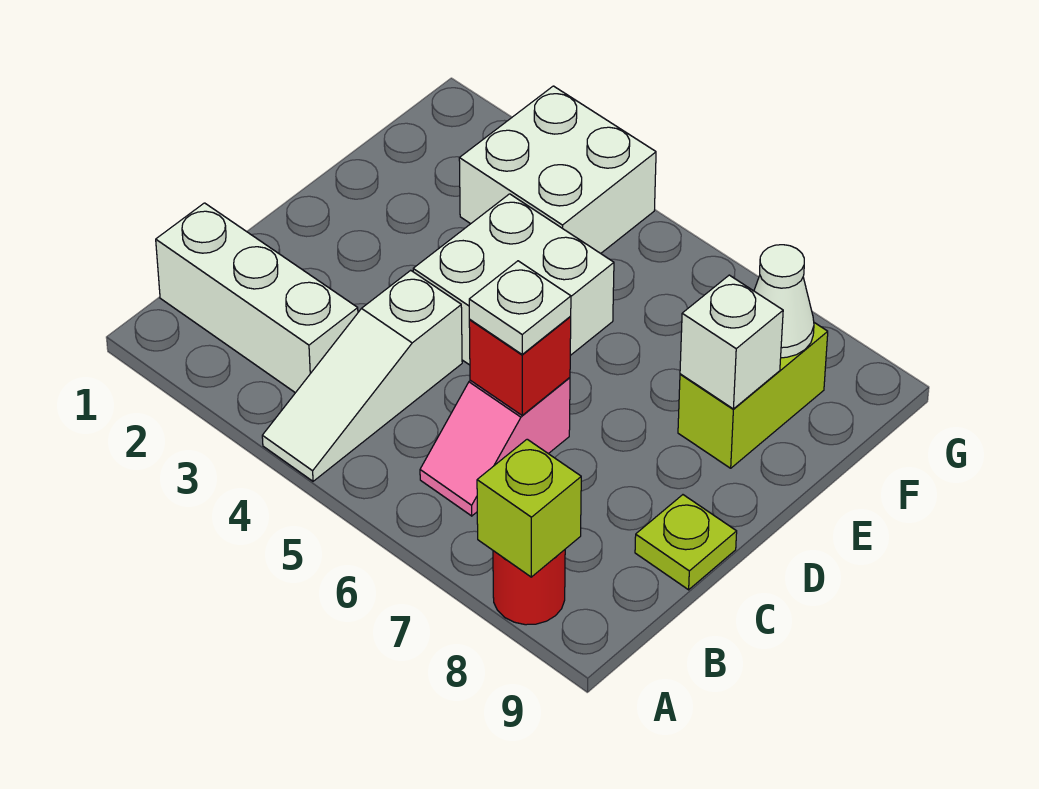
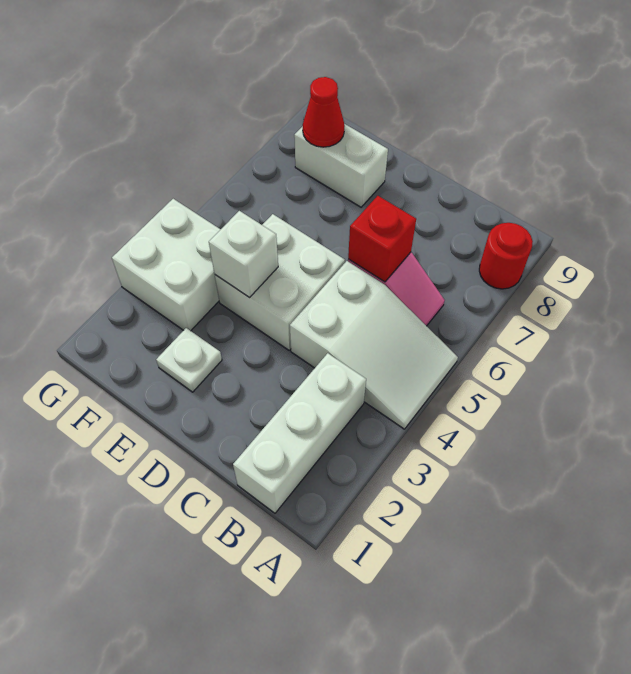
white slope A4:C4 level 1 top C -> white slope A4:C5 level 1 top C
lime brick A8 level 2 -> none
white plate C6 level 3 -> white plate E2 level 1
lime plate C9 level 1 -> none
lime brick E8:F8 level 1 -> white brick E8:F8 level 1
white brick E8 level 2 -> white brick E4 level 2
white cone F8 level 2 -> red cone F8 level 2

